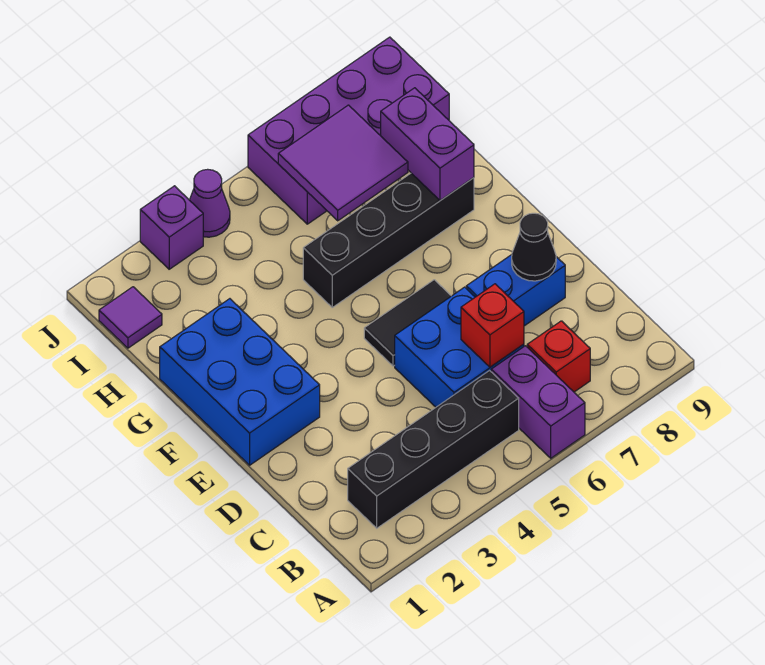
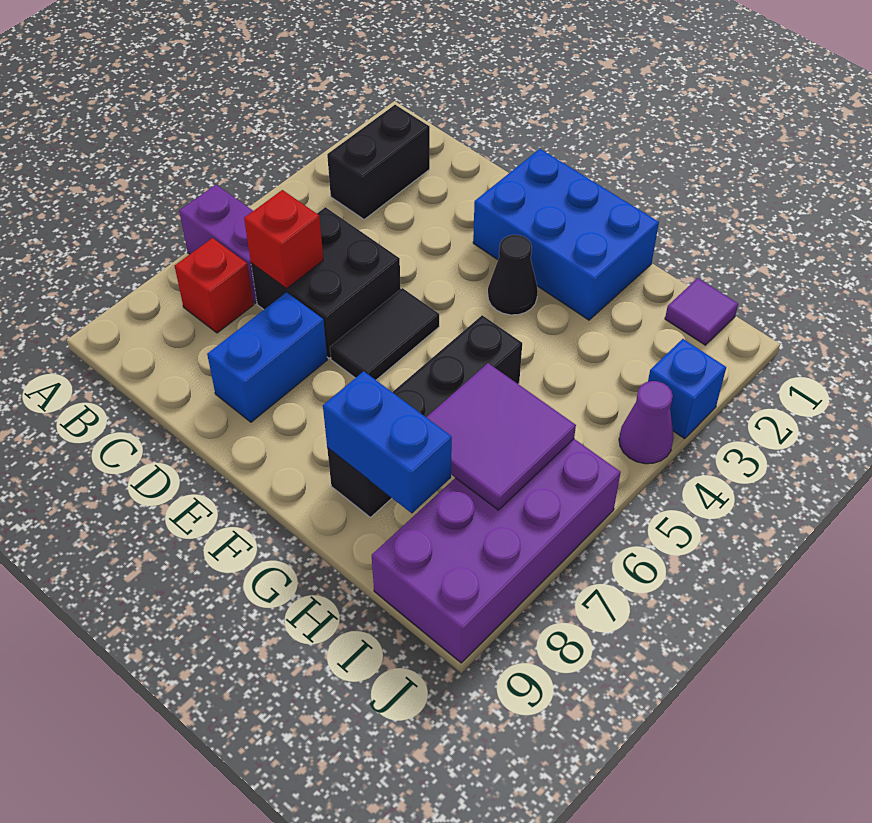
black brick B2:B5 level 1 -> black brick B2:B3 level 1
blue brick C5:D6 level 1 -> black brick C5:D6 level 1
black cone D8 level 2 -> black cone F3 level 1
purple brick G8:H8 level 2 -> blue brick G8:H8 level 2
purple brick J3 level 1 -> blue brick J3 level 1

